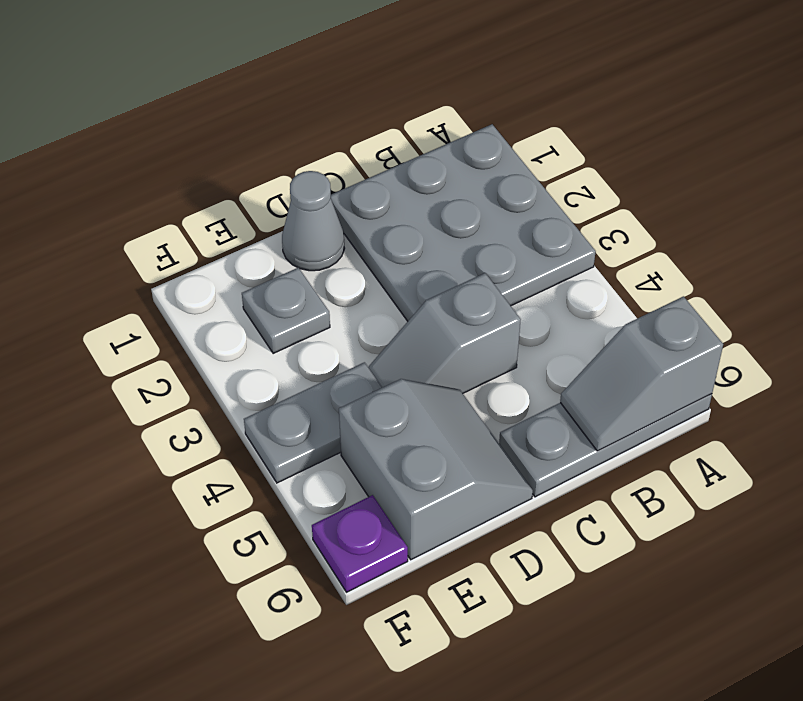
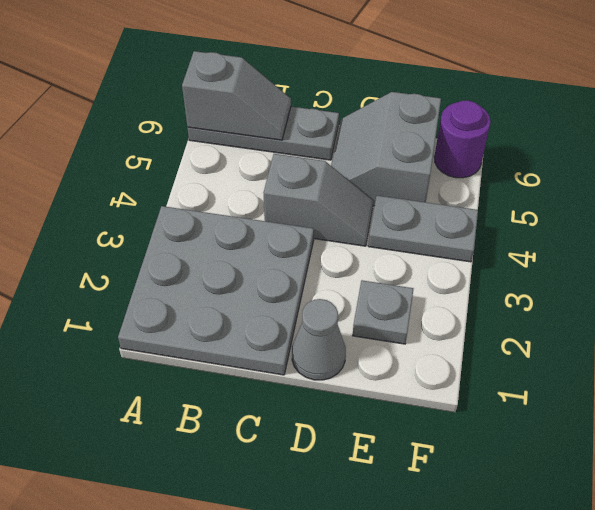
purple plate F6 level 1 -> purple round brick F6 level 1

